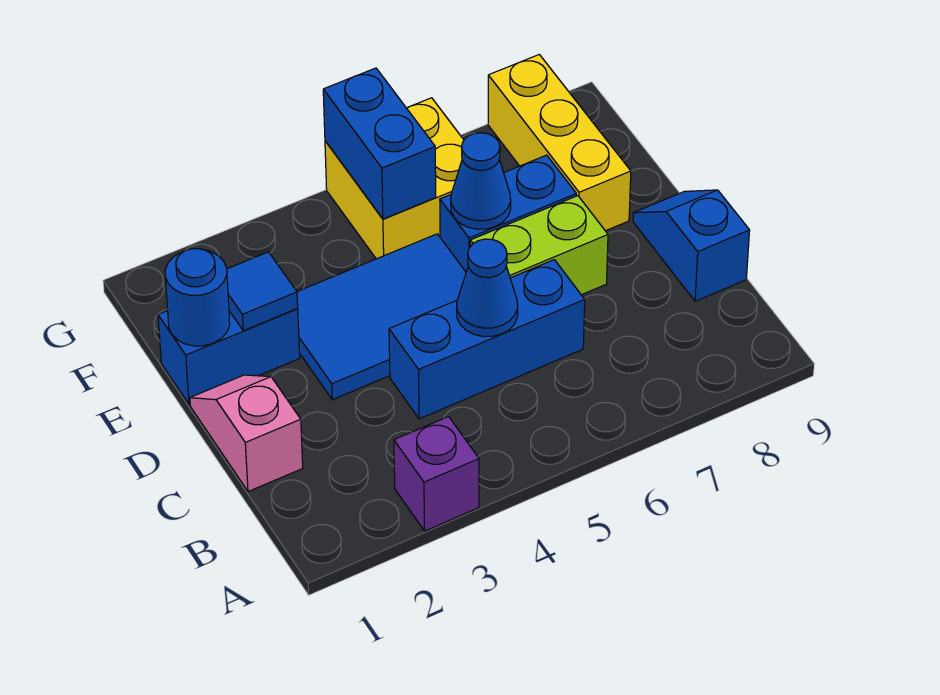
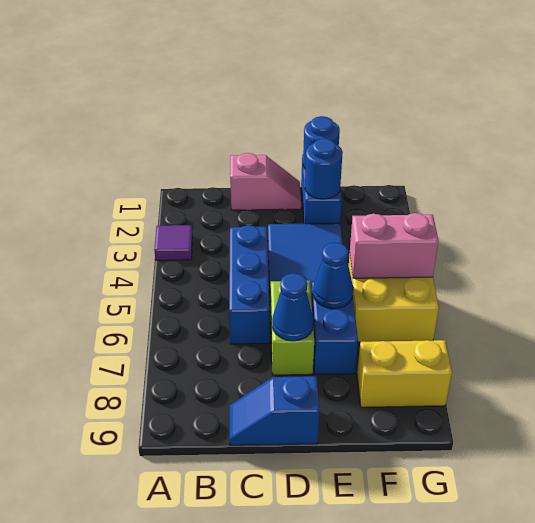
purple brick A3 level 1 -> purple tile A3 level 1
blue cone C5 level 2 -> blue cone D7 level 2
blue slope C9:D9 level 1 top C -> blue slope C9:D9 level 1 top D
blue tile E2 level 2 -> blue round brick E2 level 2
yellow brick E8:G8 level 1 -> yellow brick F8:G8 level 1
blue brick F5:G5 level 2 -> pink brick F5:G5 level 2

